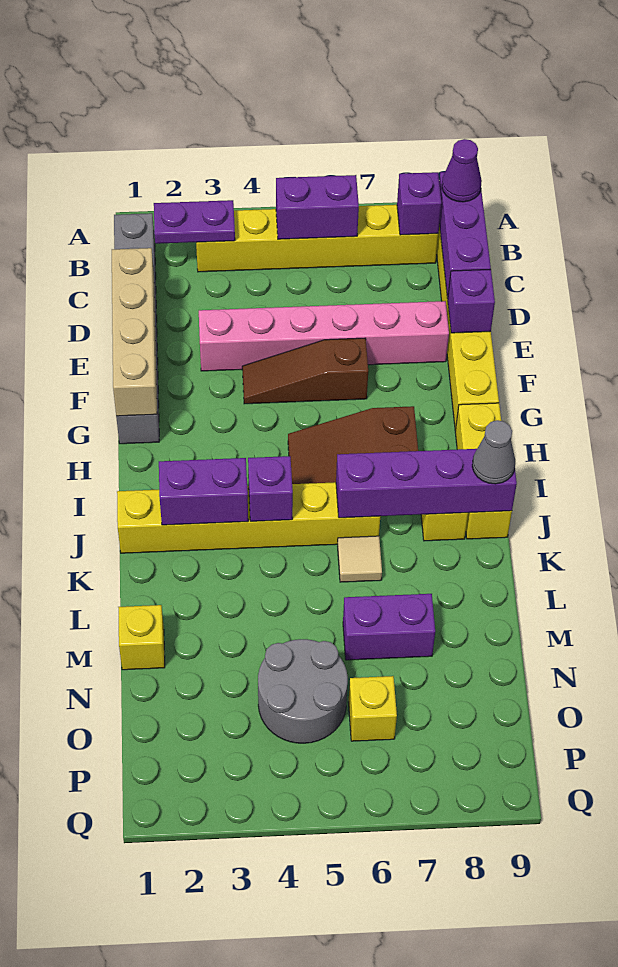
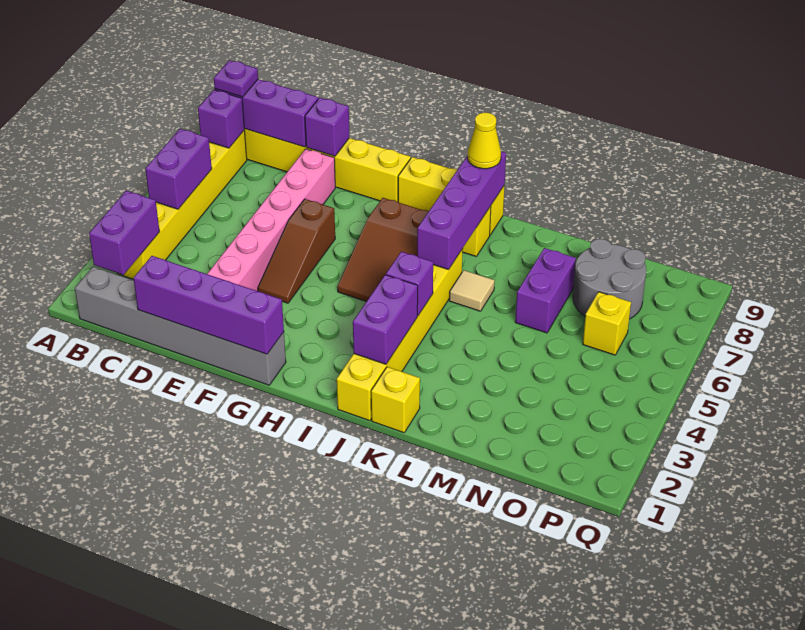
purple plate B2:B3 level 2 -> purple brick B2:B3 level 2
purple cone B9 level 3 -> purple plate B9 level 3
tan brick D1:G1 level 2 -> purple brick D1:G1 level 2
grey cone J9 level 3 -> yellow cone J9 level 3
yellow brick M1 level 1 -> yellow brick K1 level 1
grey round brick N4:O5 level 1 -> grey round brick N7:O8 level 1

